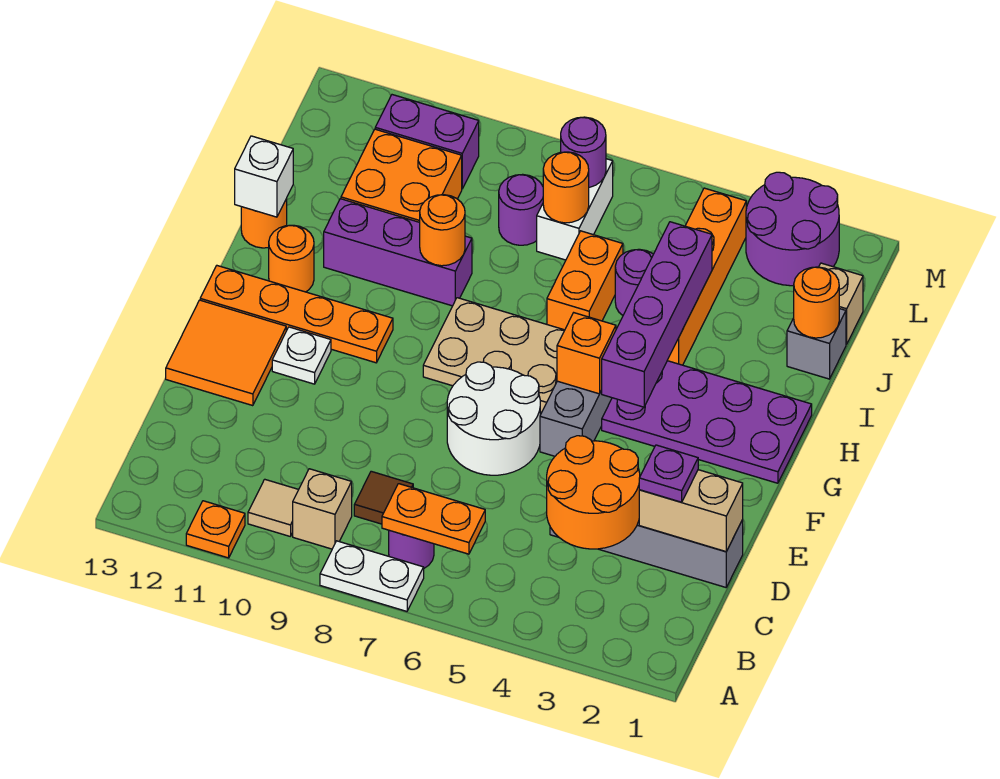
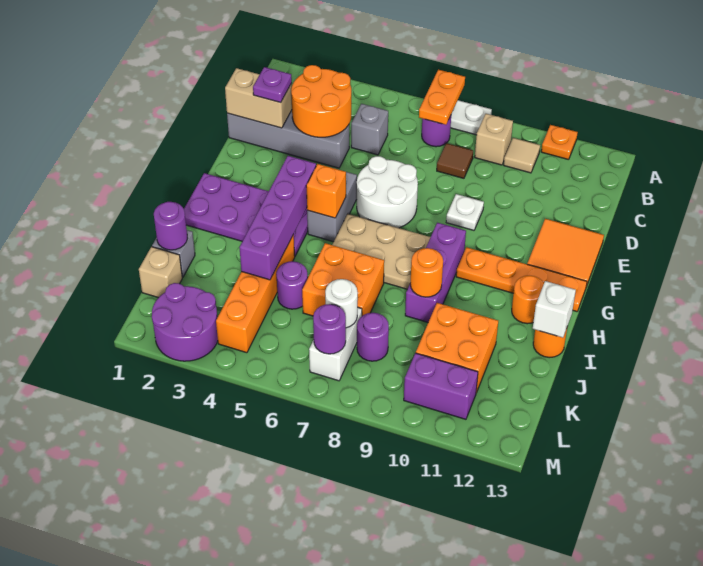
orange plate B6:B7 level 2 -> orange plate A7:B7 level 2
none -> grey brick C5 level 1
white plate F11 level 1 -> white plate E9 level 1
orange brick I6:J6 level 1 -> orange brick I6:J7 level 1
purple brick I9:I11 level 1 -> purple brick G9:I9 level 1
orange round brick J1 level 2 -> purple round brick J1 level 2
orange round brick K7 level 2 -> white round brick K7 level 2

